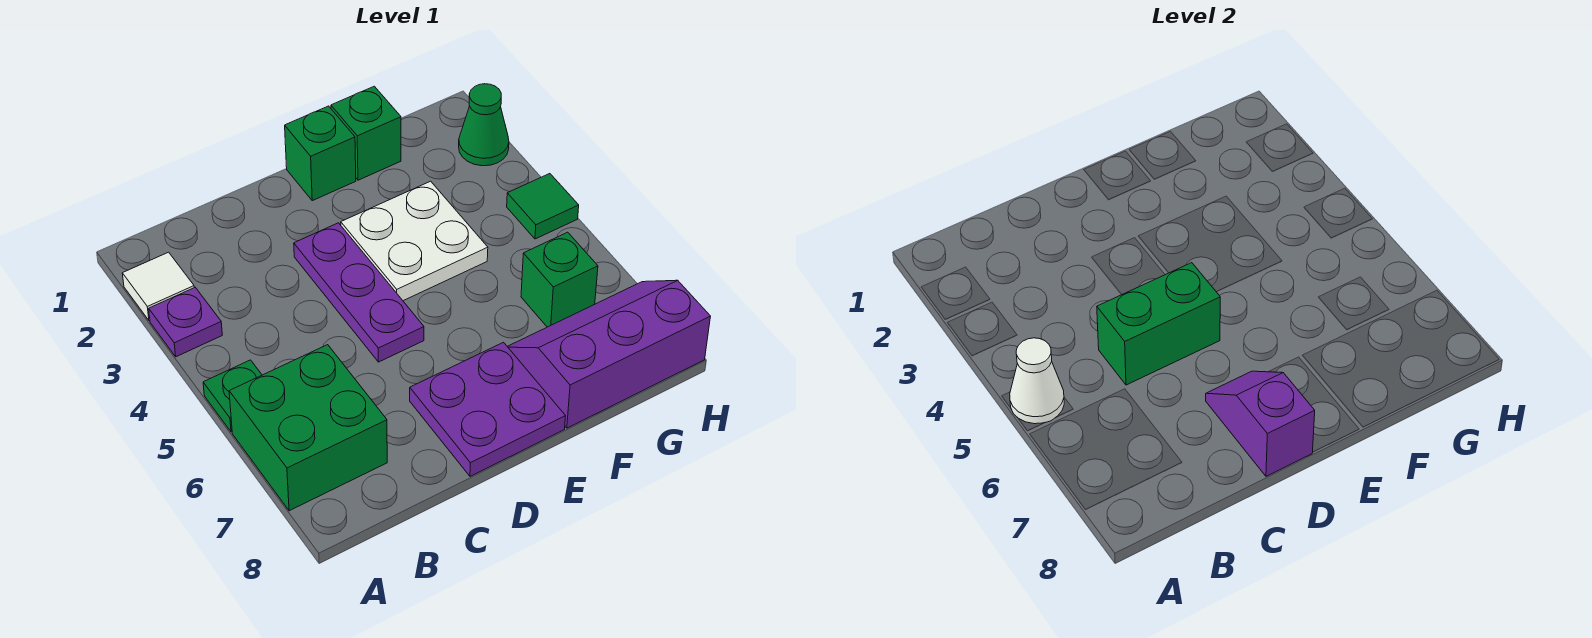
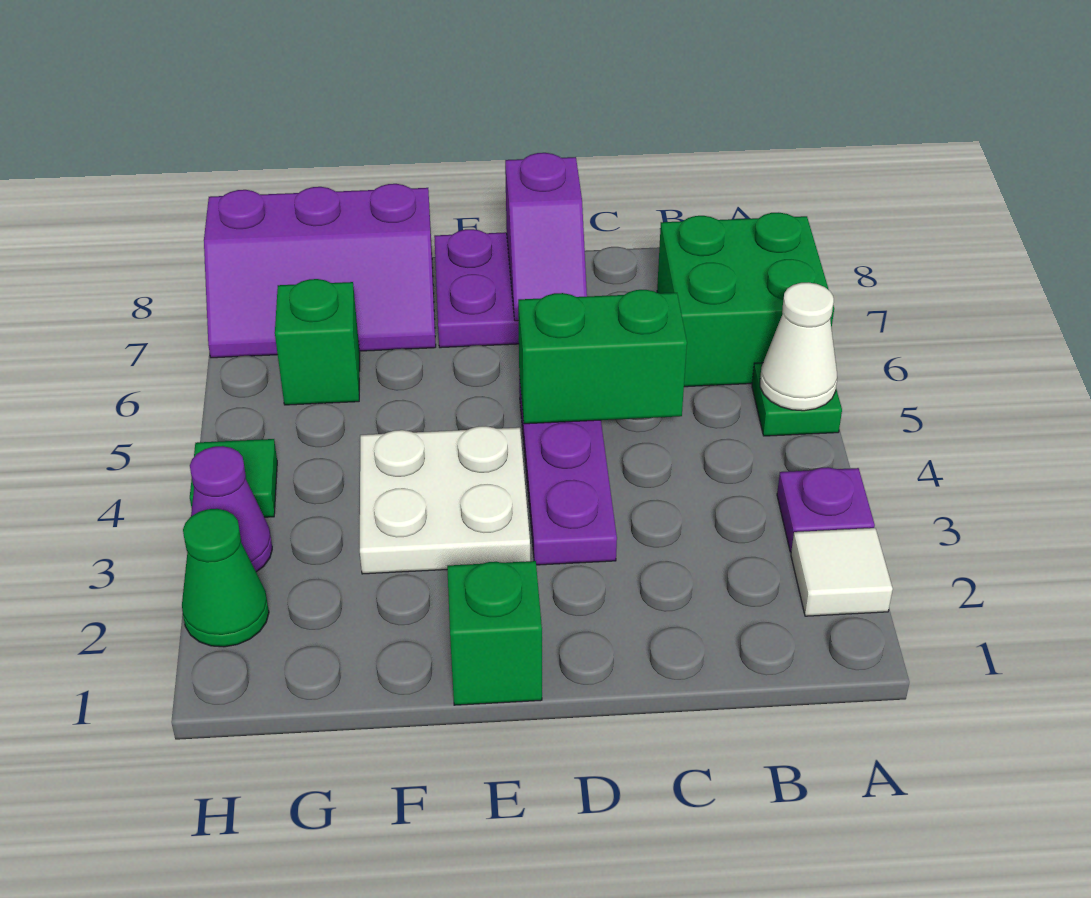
green brick F1 level 1 -> none
none -> purple cone H3 level 1

